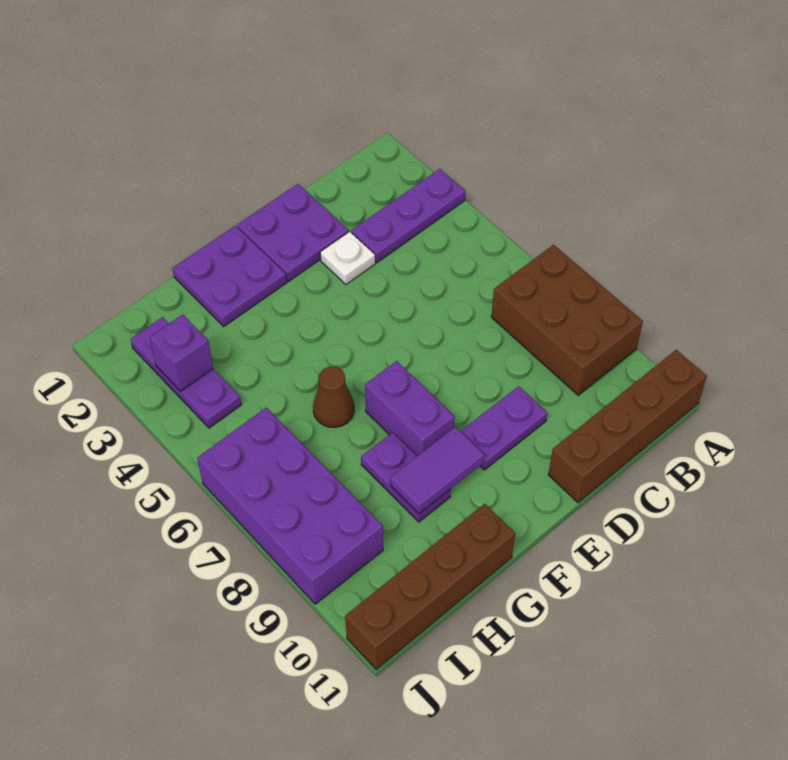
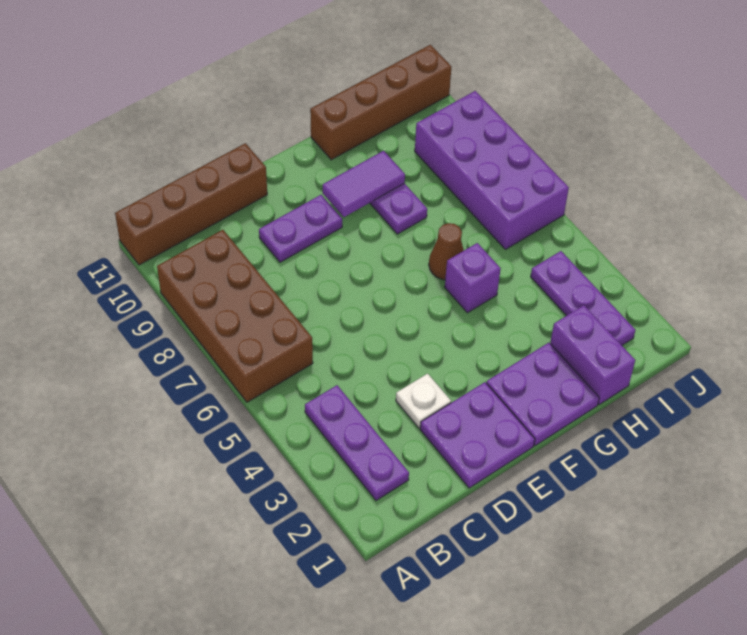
purple plate A3:C3 level 1 -> purple plate B2:B4 level 1
brown brick A7:B9 level 1 -> brown brick A6:B9 level 1
purple brick F7:F8 level 1 -> purple brick H1:H2 level 1
purple brick I3 level 2 -> purple brick G5 level 1

